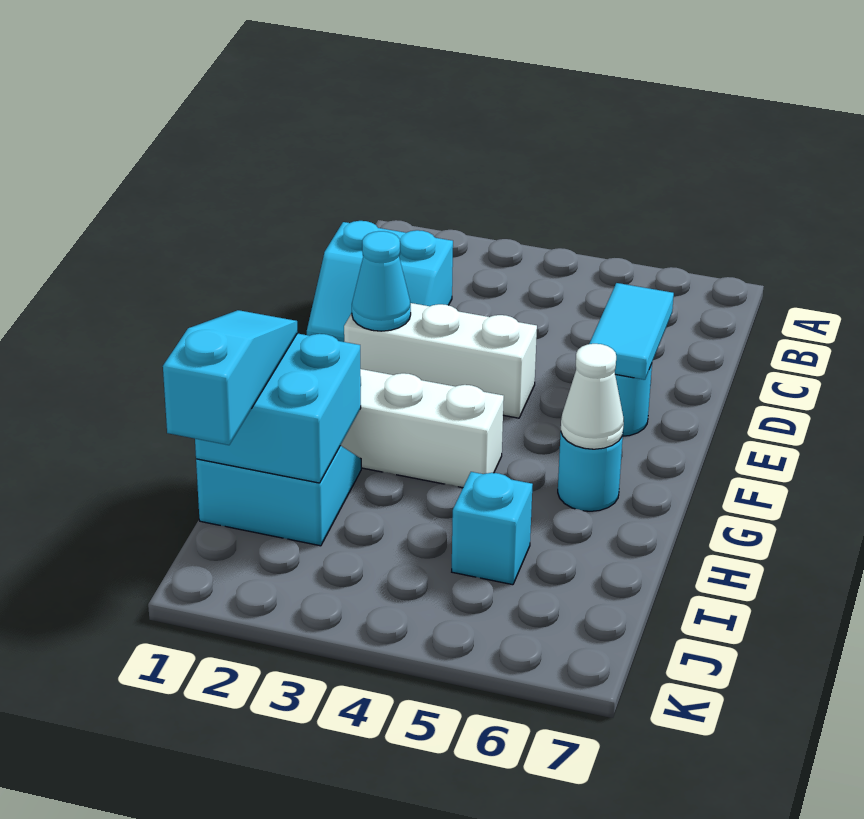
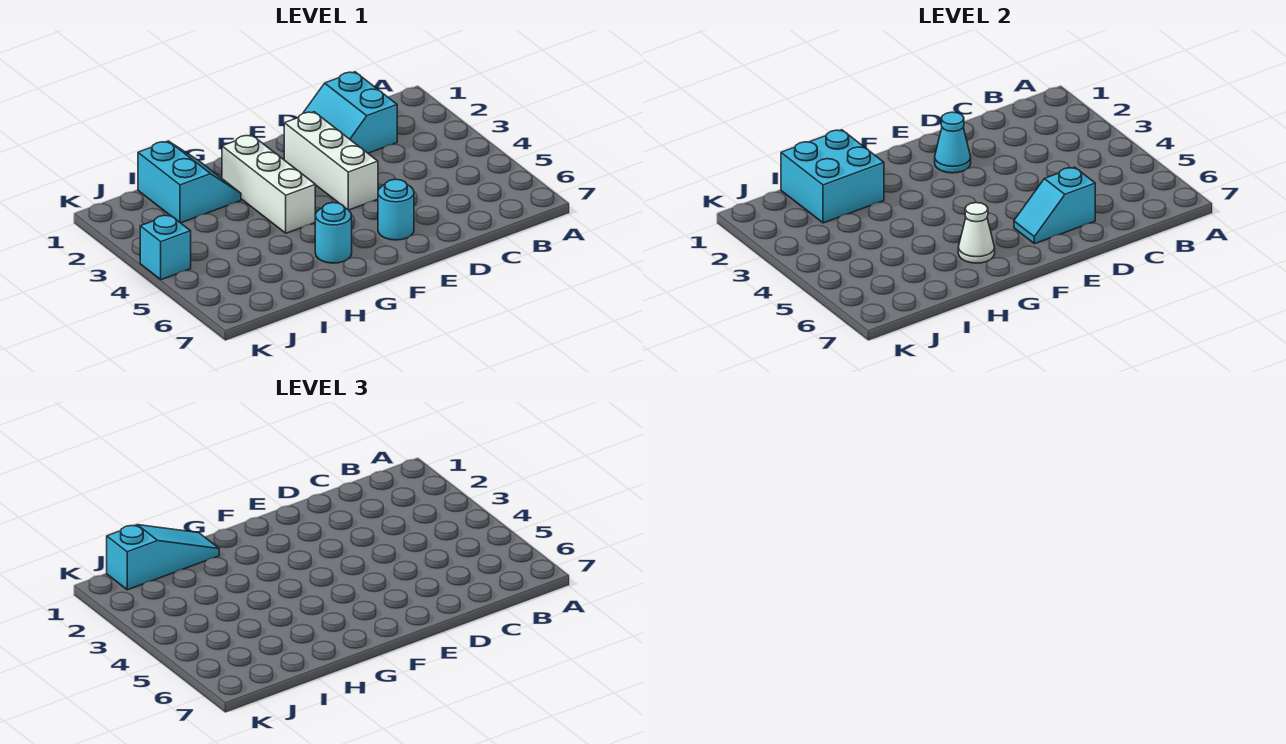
cyan tile D6:E6 level 2 -> cyan slope D6:E6 level 2 top D
cyan brick I5 level 1 -> cyan brick K4 level 1

